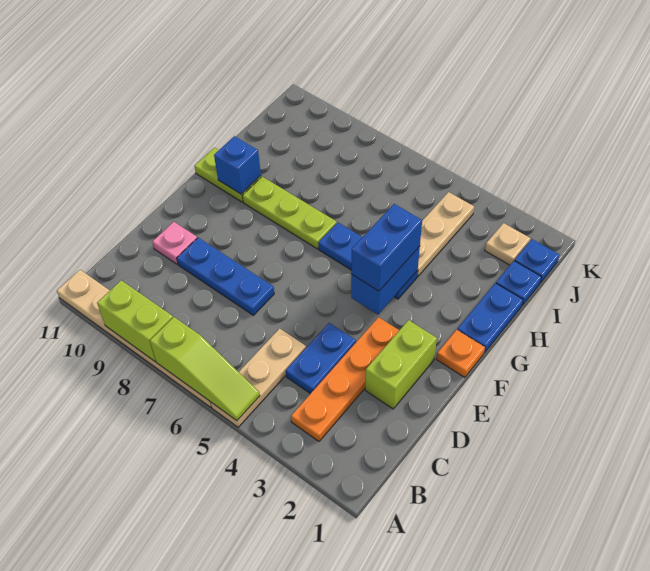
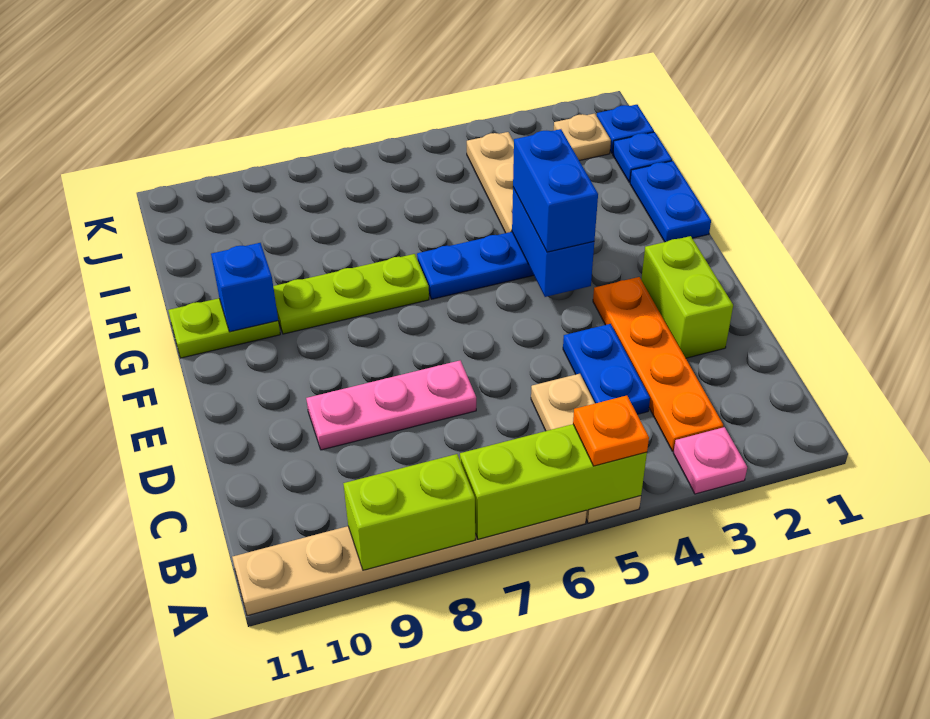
lime slope A5:A7 level 2 top 7 -> lime brick A5:A7 level 2
blue plate D7:D9 level 1 -> pink plate D7:D9 level 1
pink plate D10 level 1 -> pink plate A3 level 1
orange plate F1 level 1 -> orange plate A5 level 3

